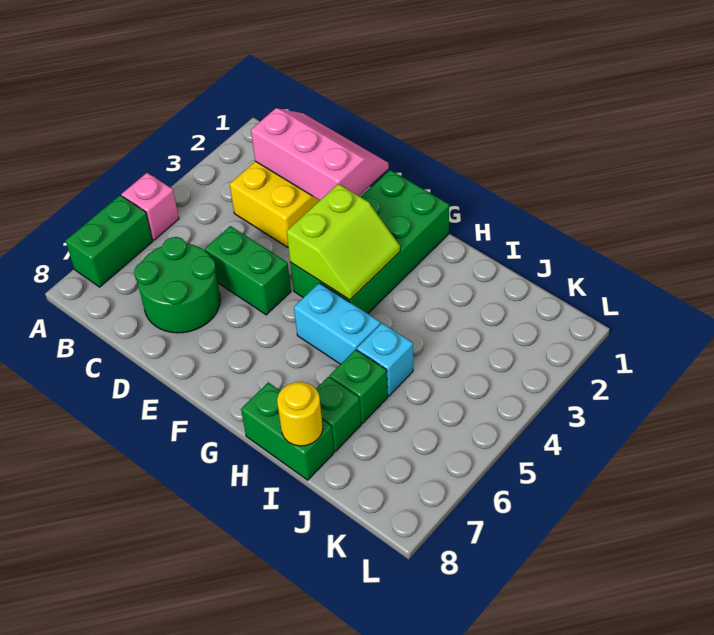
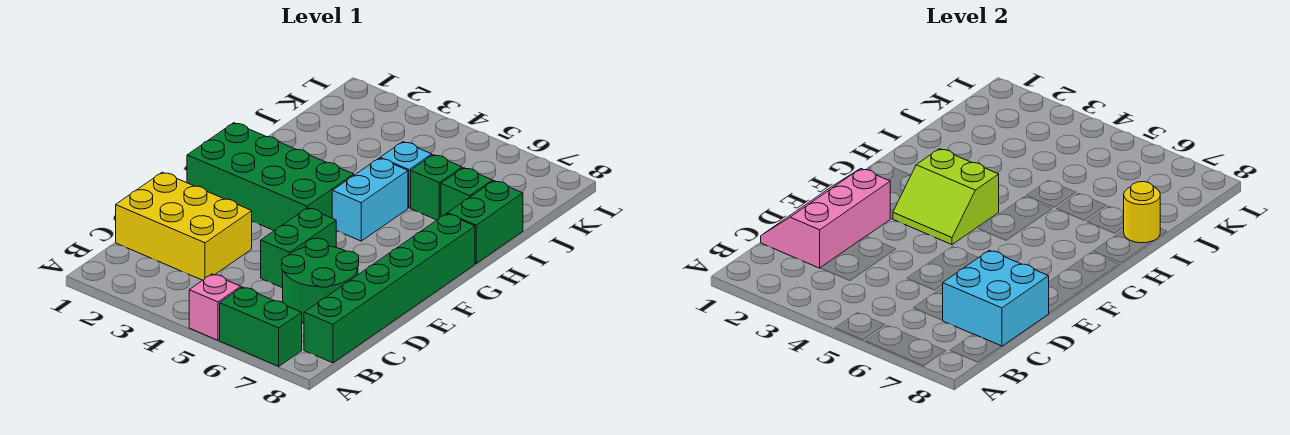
none -> green brick B8:G8 level 1
none -> cyan brick C7:D8 level 2
lime slope F3:G4 level 2 top F -> lime slope F3:G4 level 2 top G

